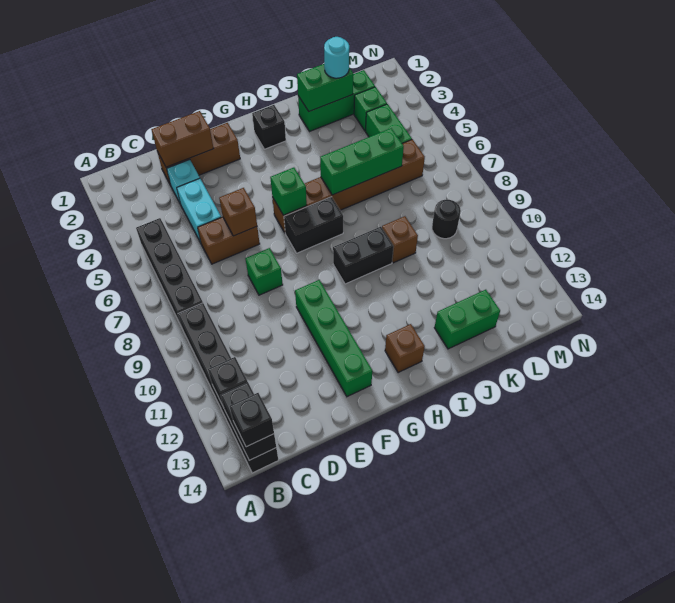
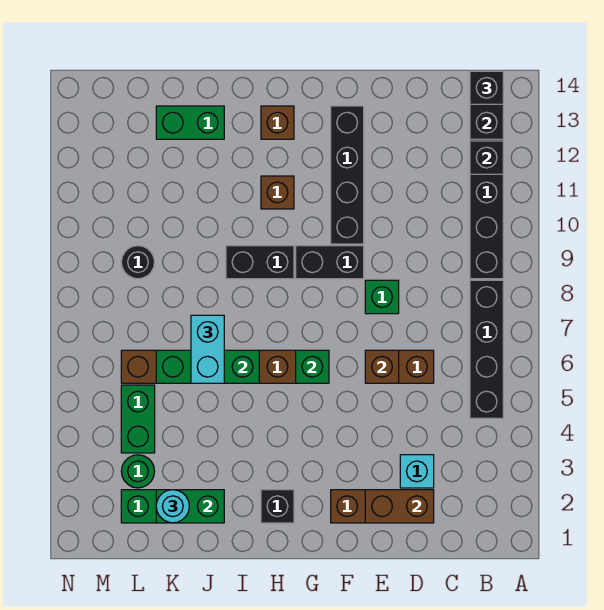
cyan brick D4:D5 level 1 -> cyan brick J6:J7 level 3
green brick F10:F13 level 1 -> black brick F10:F13 level 1
black brick G7:H7 level 1 -> black brick F9:G9 level 1
brown brick J9 level 1 -> brown brick H11 level 1
green brick L3 level 1 -> green round brick L3 level 1

